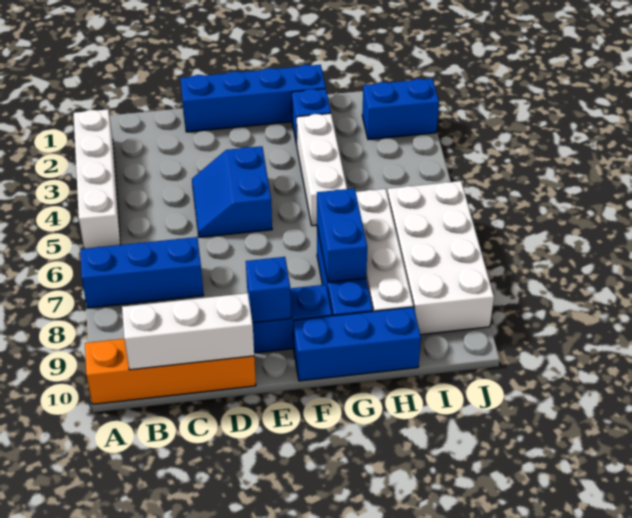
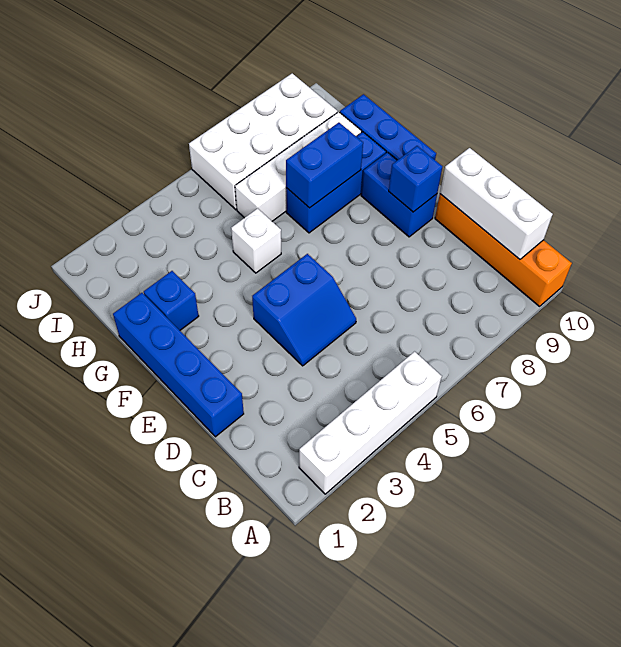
blue brick A7:C7 level 1 -> none
white brick G3:G5 level 1 -> white brick G5 level 1
blue brick I2:J2 level 1 -> none

